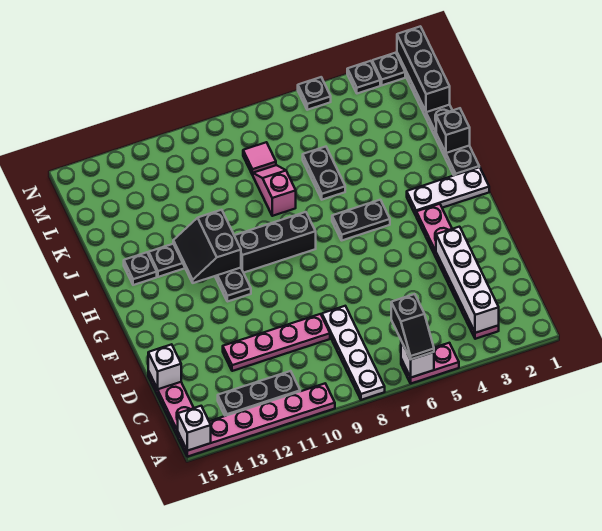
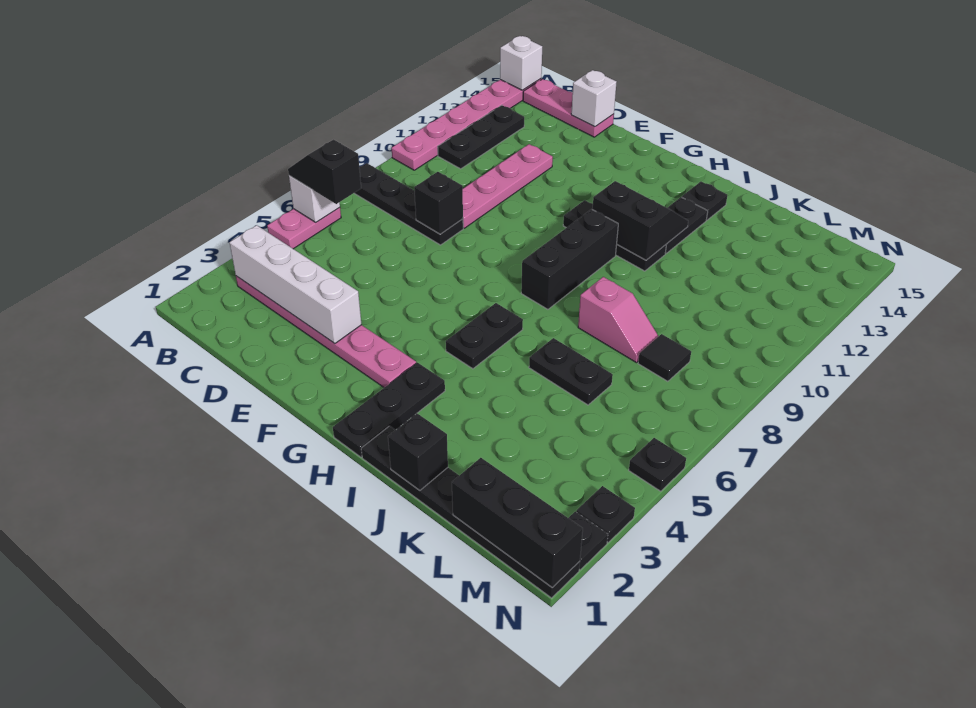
white plate A8:D8 level 1 -> black plate A8:D8 level 1
none -> black brick D8 level 2
white plate H1:H3 level 1 -> black plate H1:H3 level 1
pink tile L8 level 1 -> black tile L8 level 1

